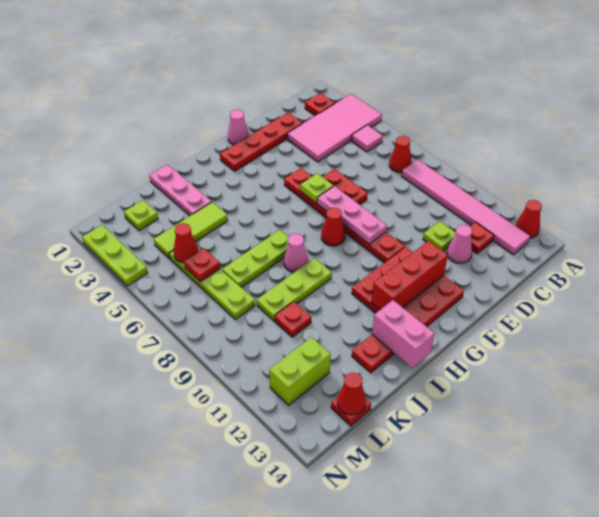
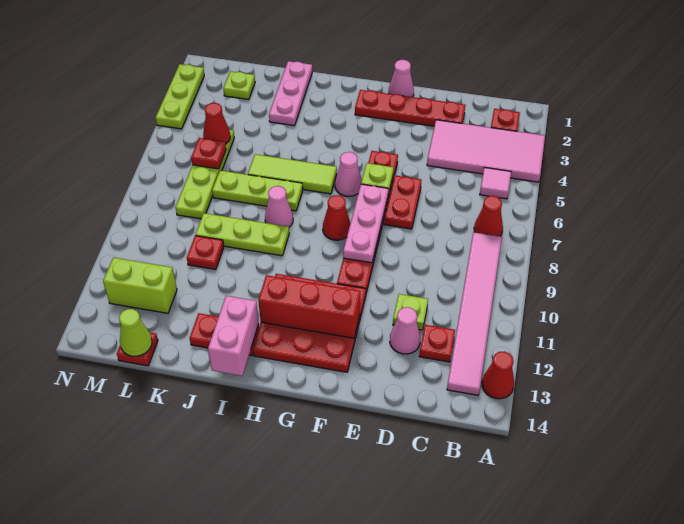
none -> pink cone G6 level 1
lime tile J4:L4 level 1 -> lime tile H6:J6 level 1
red cone L14 level 2 -> lime cone L14 level 2

